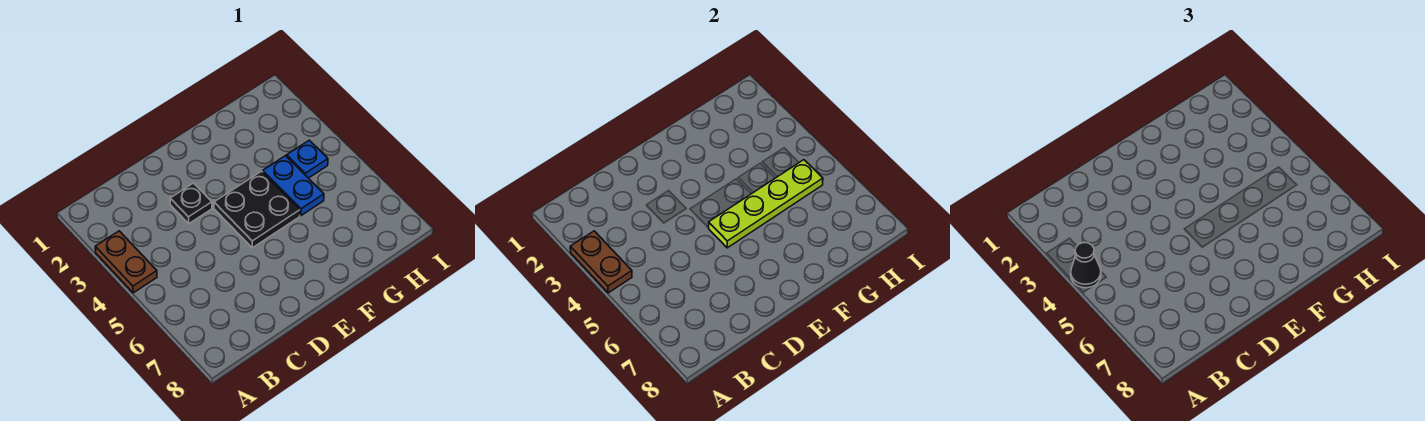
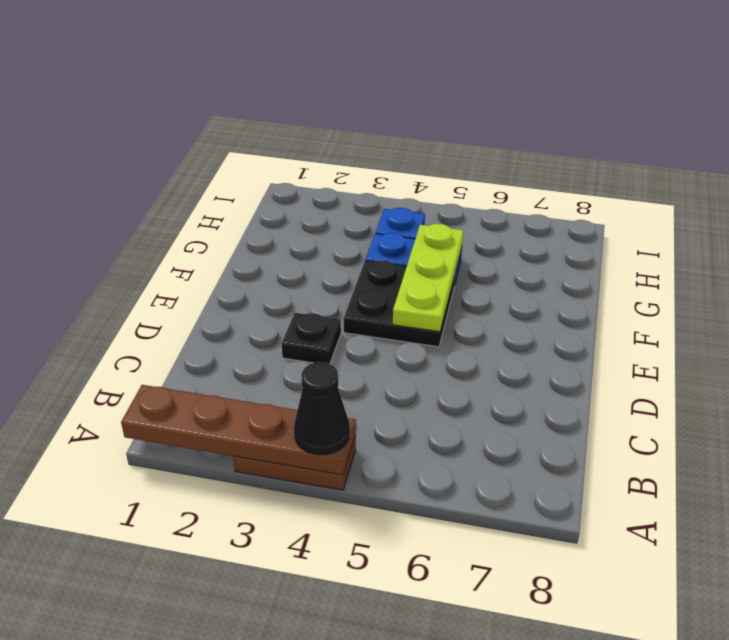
brown plate A3:A4 level 2 -> brown plate A1:A4 level 2
lime plate E5:H5 level 2 -> lime plate E5:G5 level 2

